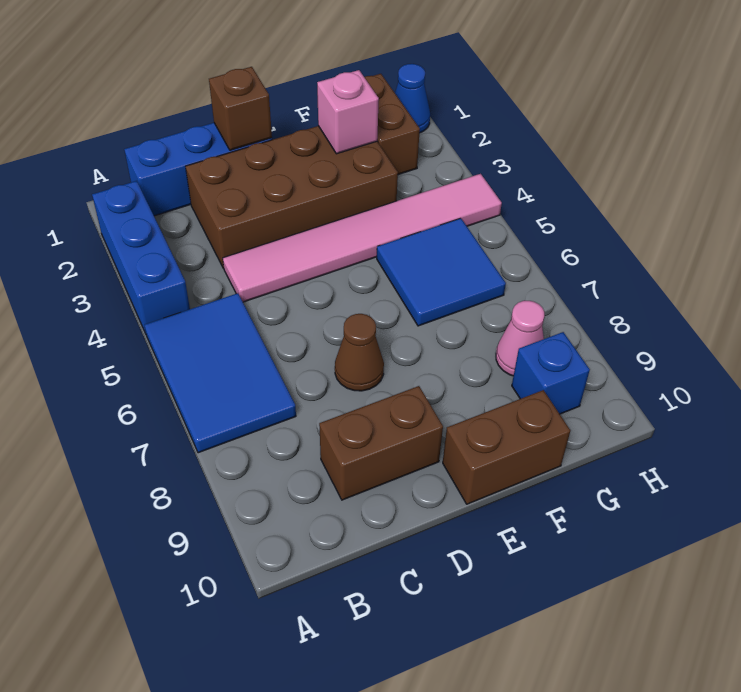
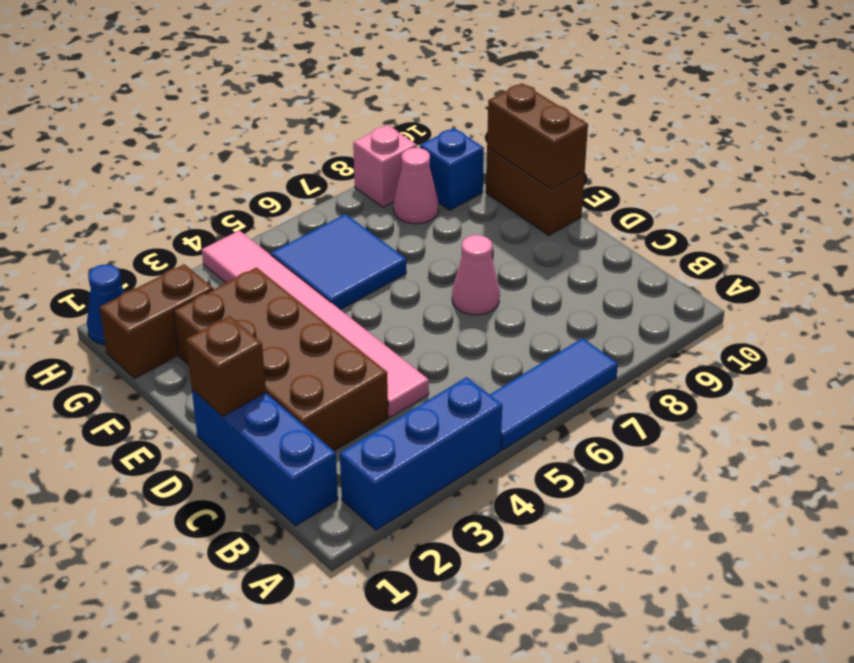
blue tile A5:B7 level 1 -> blue tile A5:A7 level 1
brown brick C9:D9 level 1 -> brown brick E10:F10 level 2
brown cone D7 level 1 -> pink cone D7 level 1
pink brick F2 level 2 -> pink brick H8 level 1

